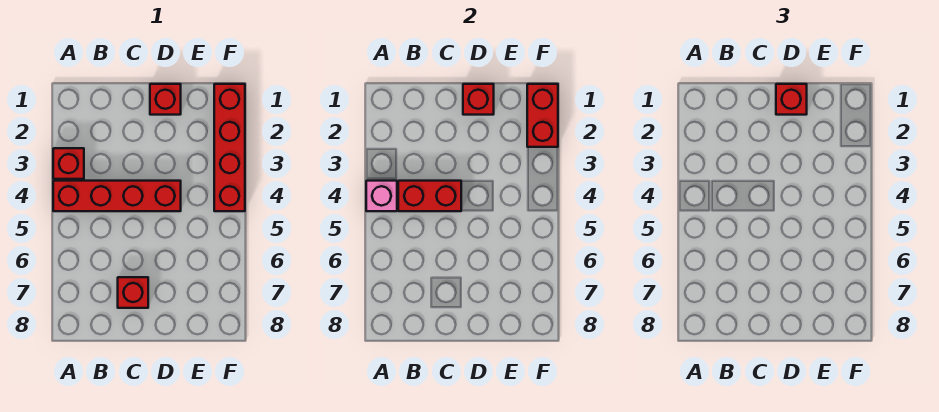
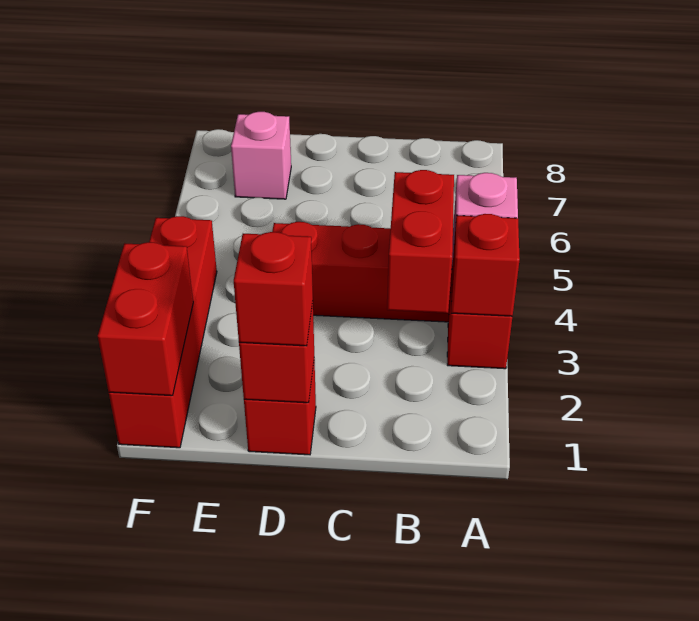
red brick B4:C4 level 2 -> red brick B3:B4 level 2
red brick C7 level 1 -> red brick A3 level 2
none -> pink brick E7 level 1

